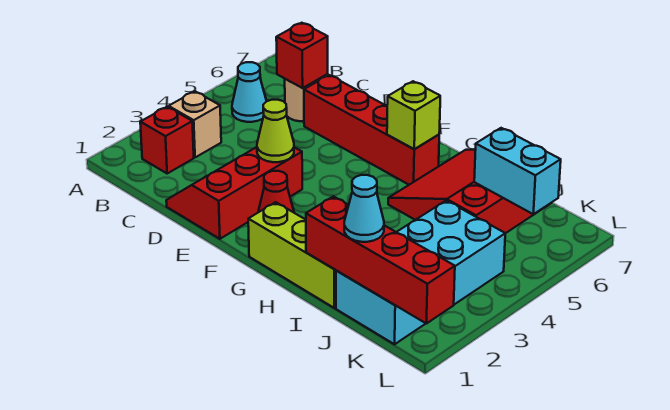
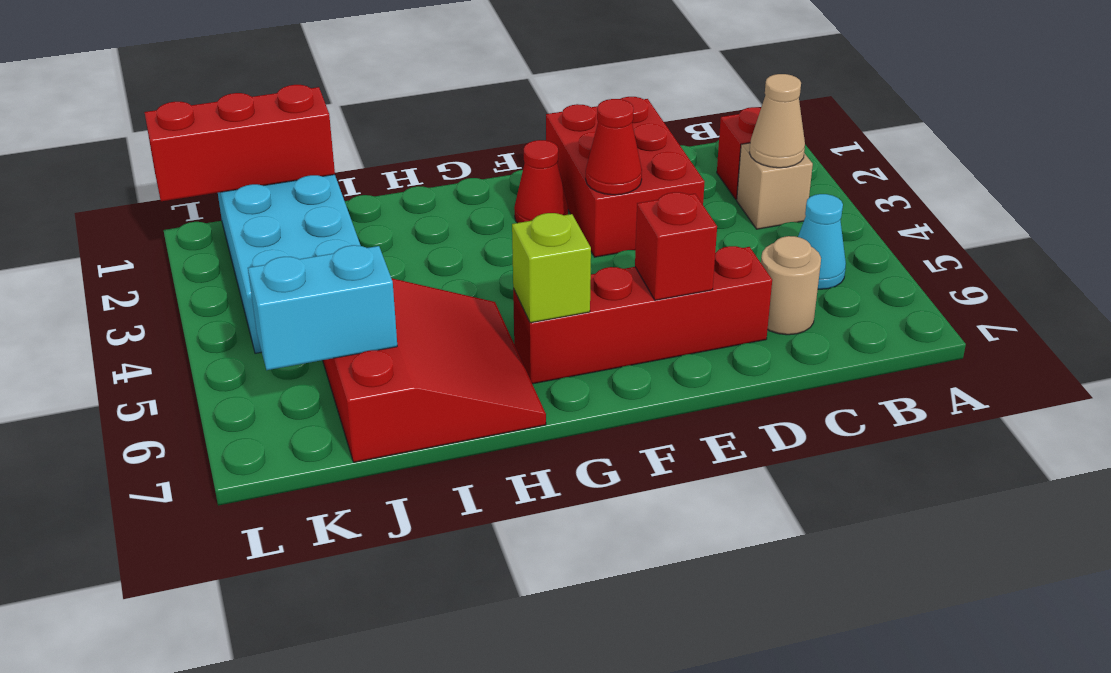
none -> tan cone B3 level 2
red brick C6 level 2 -> red brick E6 level 2
red slope D1:E3 level 1 top E -> red brick D1:E3 level 1
lime cone E3 level 2 -> red cone E3 level 2
lime brick G1:I1 level 1 -> none
red brick I1:L1 level 2 -> red brick J1:L1 level 2
cyan cone J1 level 3 -> none

